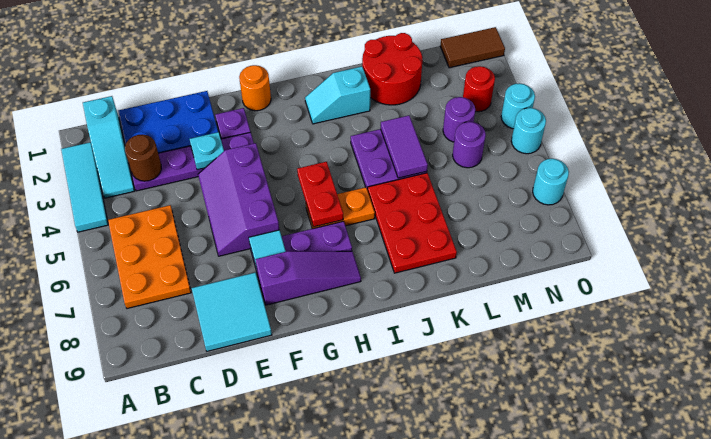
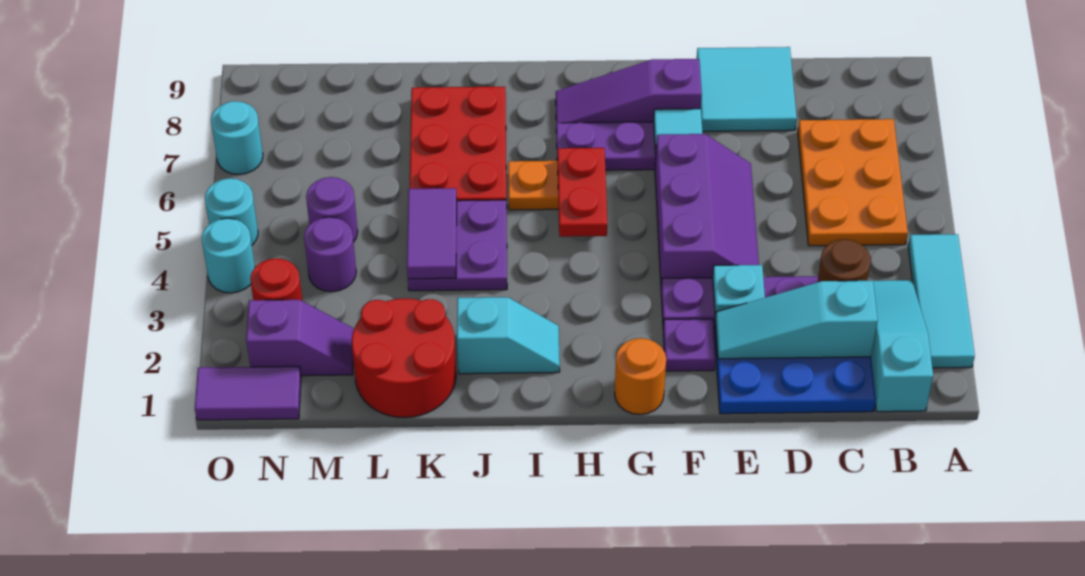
none -> cyan slope C2:E2 level 2 top C
none -> purple slope M2:N2 level 1 top N
brown tile N1:O1 level 1 -> purple tile N1:O1 level 1

